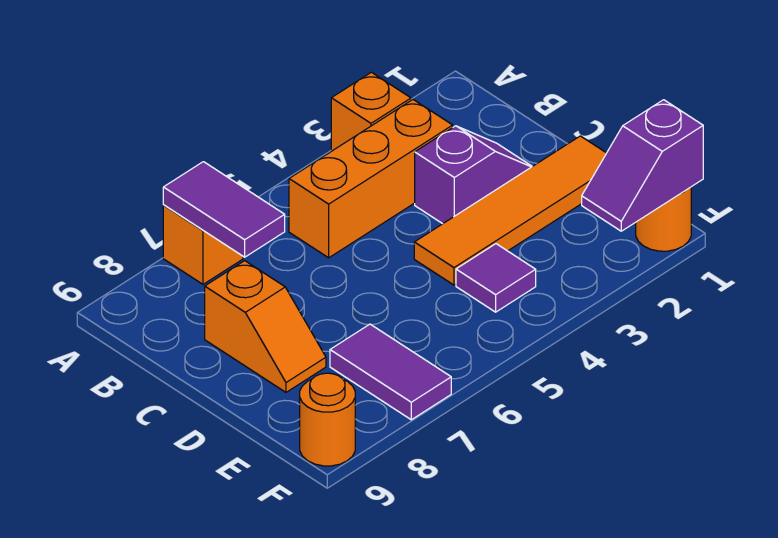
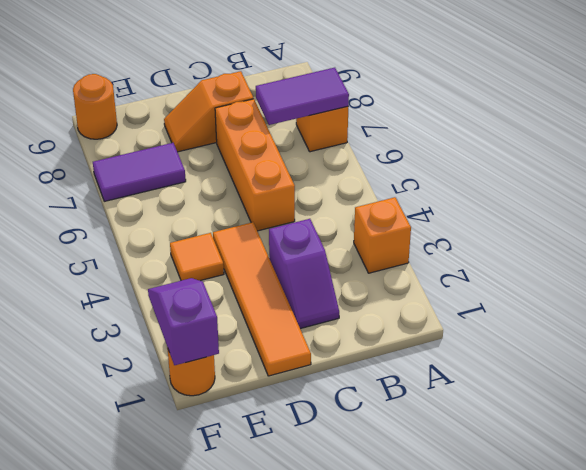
orange brick B3:B5 level 1 -> orange brick C5:C7 level 1
purple tile E4 level 1 -> orange tile E4 level 1

